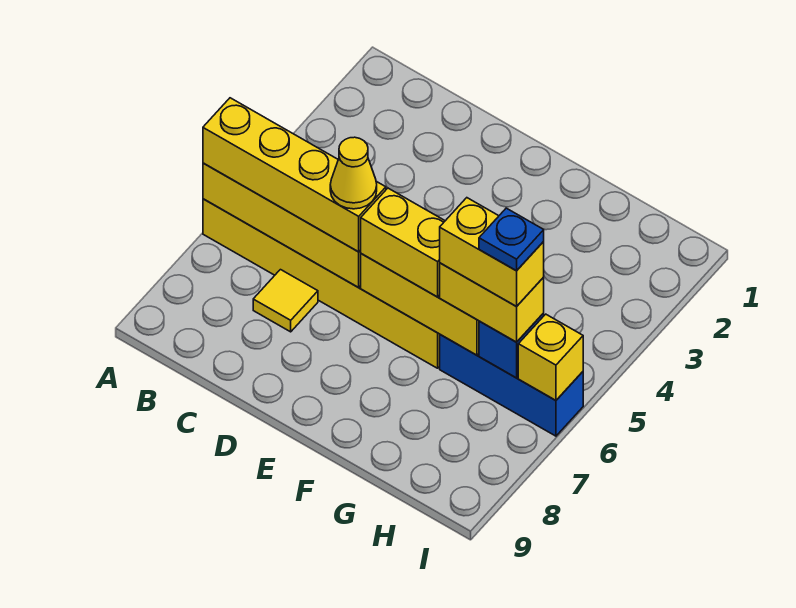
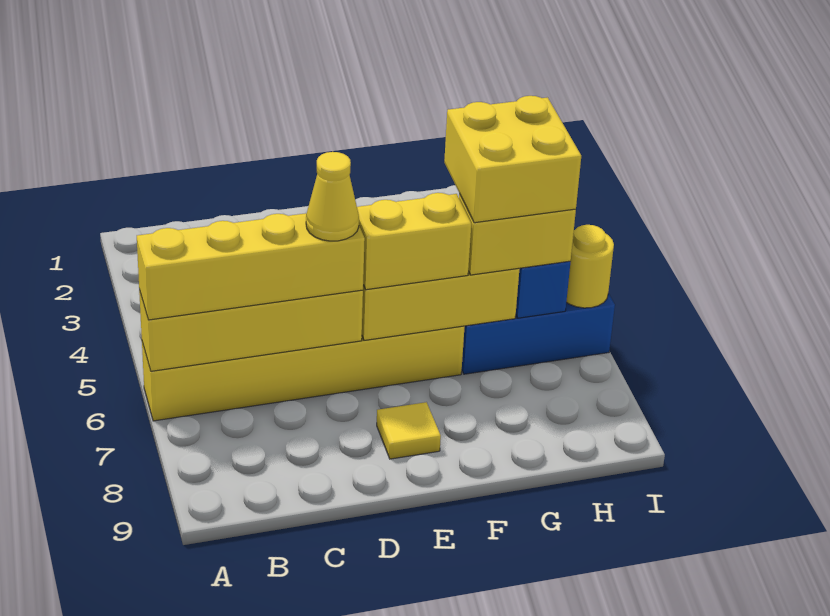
yellow tile C7 level 1 -> yellow tile E8 level 1
yellow brick G6:H6 level 4 -> yellow brick G5:H6 level 4
blue plate H6 level 5 -> none
yellow brick I6 level 2 -> yellow round brick I6 level 2

